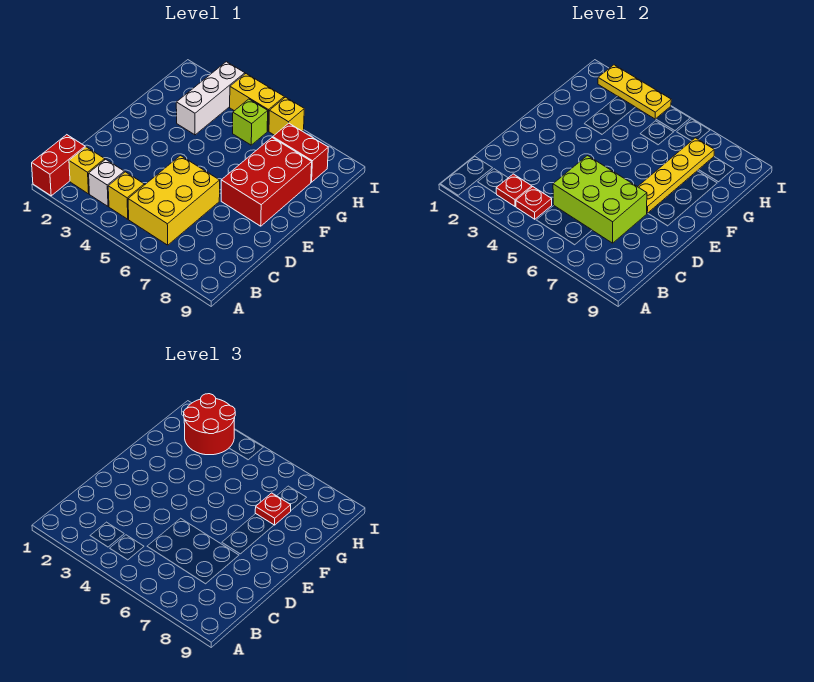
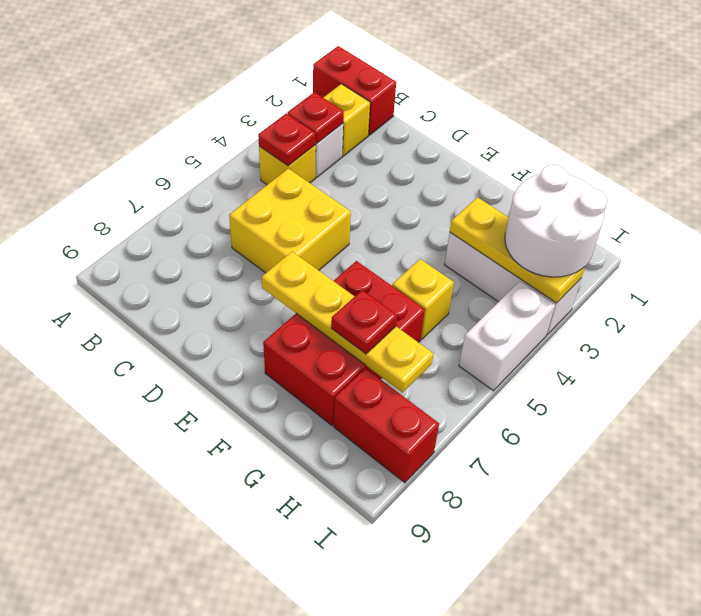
yellow brick B5:D6 level 1 -> yellow brick C5:D6 level 1
lime brick C5:D7 level 2 -> none
red brick E7:G8 level 1 -> red brick F6:G8 level 1
red round brick H2:I3 level 3 -> white round brick H2:I3 level 3
lime brick H5 level 1 -> none
red brick H7:H8 level 1 -> red brick H8:I8 level 1
yellow plate I2:I4 level 2 -> yellow plate G3:I3 level 2
yellow brick I4:I5 level 1 -> white brick I4:I5 level 1
yellow brick I6 level 1 -> yellow brick G5 level 1

